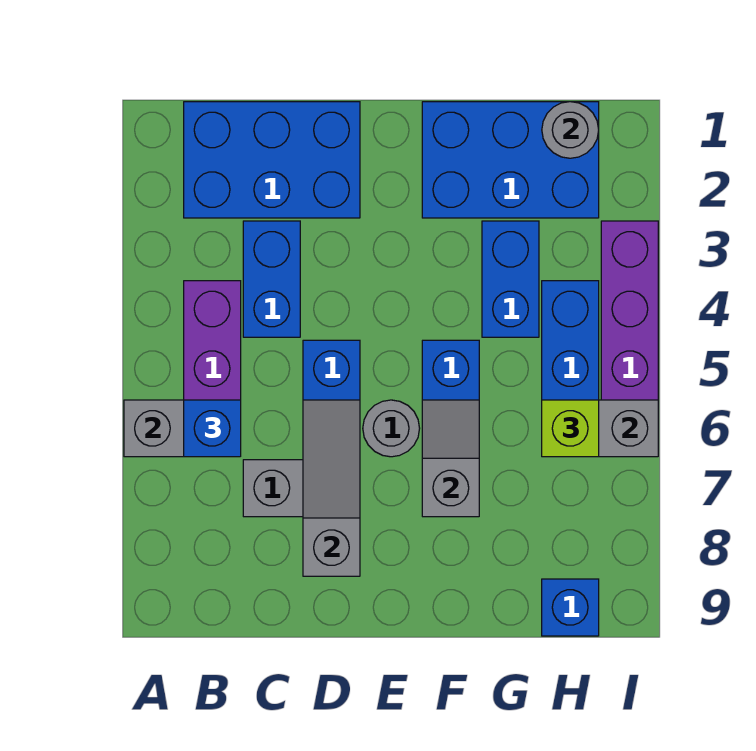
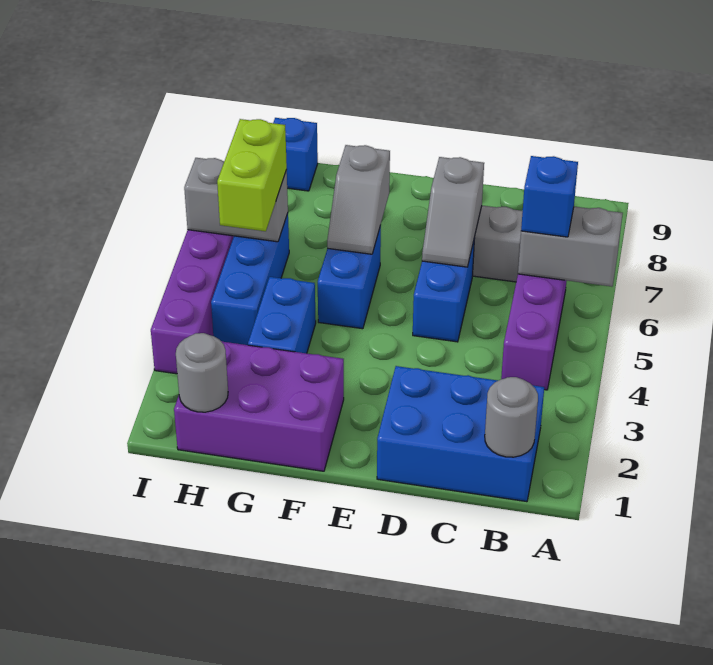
blue brick C3:C4 level 1 -> none
grey slope D6:D8 level 2 top 8 -> grey slope D6:D7 level 2 top 7
grey round brick E6 level 1 -> grey round brick B1 level 2
blue brick F1:H2 level 1 -> purple brick F1:H2 level 1
lime brick H6 level 3 -> lime brick H5:H6 level 3

